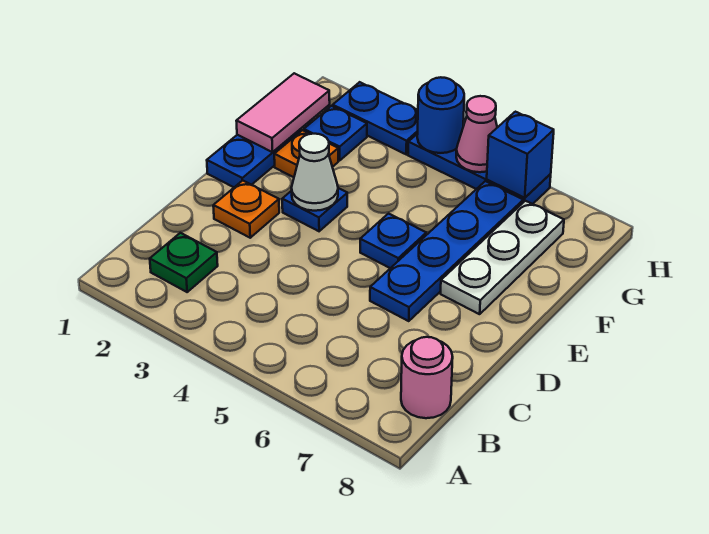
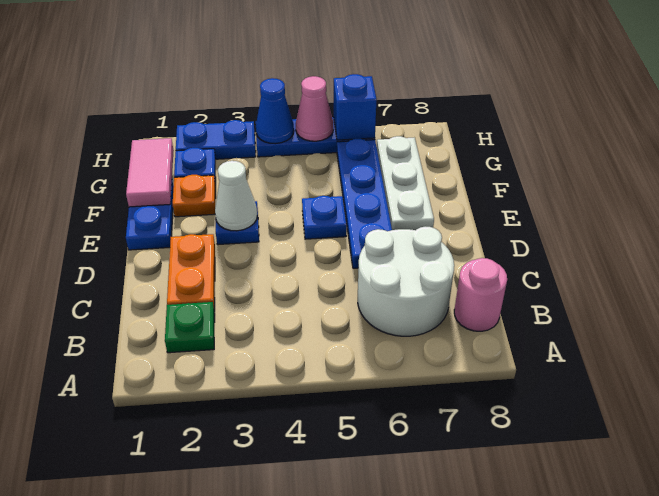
none -> white round brick B6:C7 level 1
orange plate D2 level 1 -> orange plate C2:D2 level 1
blue round brick H4 level 2 -> blue cone H4 level 2

